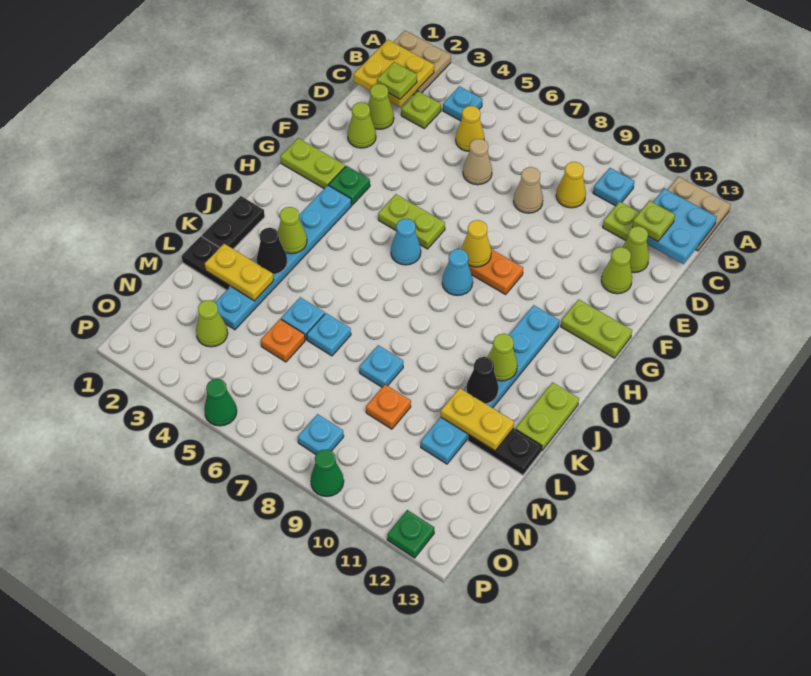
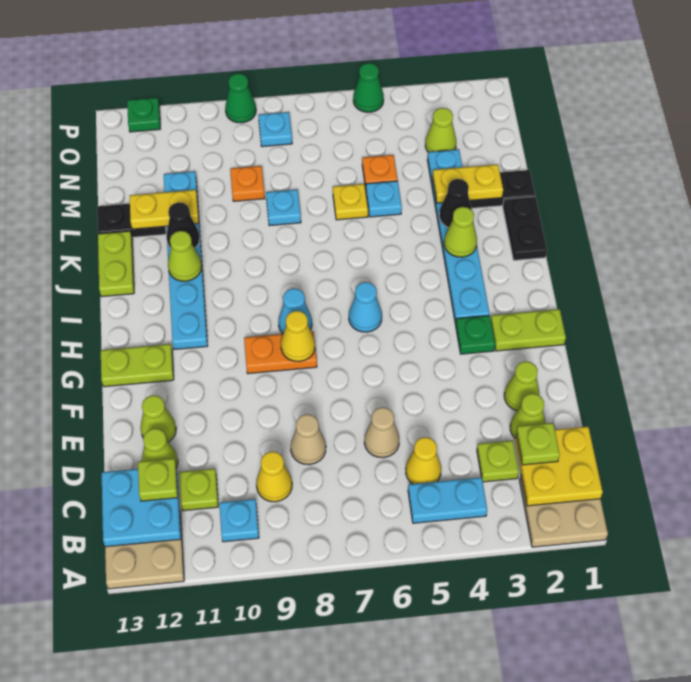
cyan plate B4 level 1 -> cyan plate B4:B5 level 1
lime plate G5:G6 level 1 -> none
cyan plate L6 level 1 -> yellow plate L6 level 1

